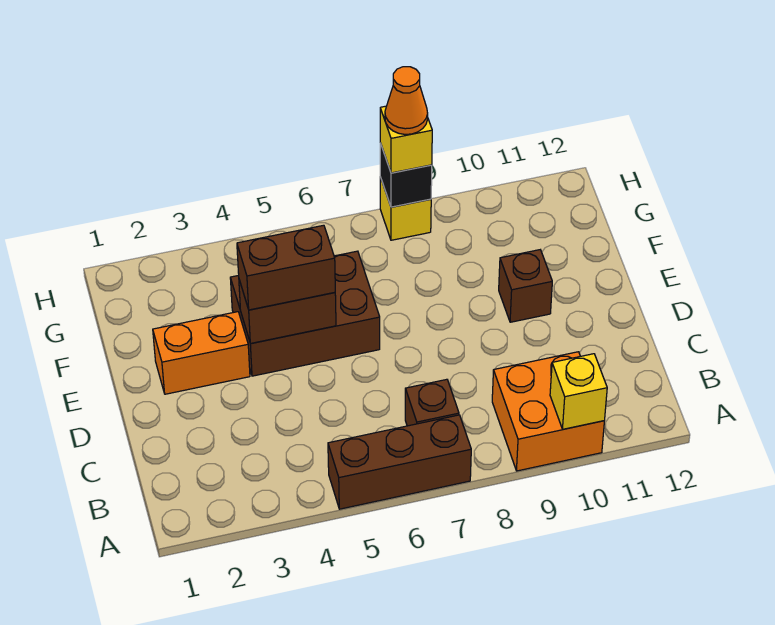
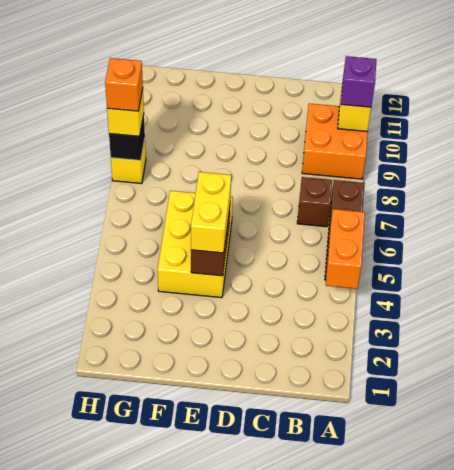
none -> purple brick A10 level 3
orange brick E2:E3 level 1 -> orange brick A4:A5 level 2
brown brick E4:F6 level 1 -> yellow brick E4:F6 level 1
brown brick E4:E5 level 3 -> yellow brick E4:E5 level 3
brown brick E10 level 1 -> none
orange cone H8 level 4 -> orange brick H8 level 4

